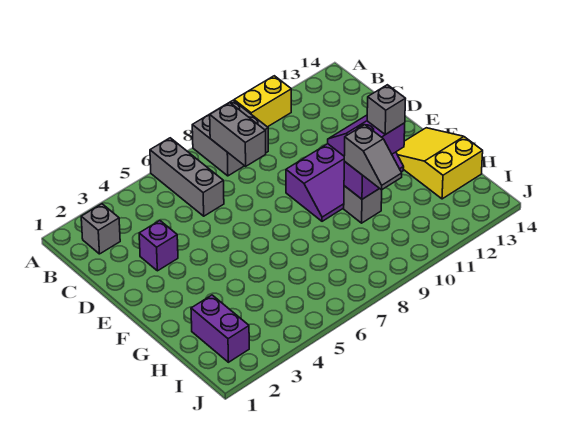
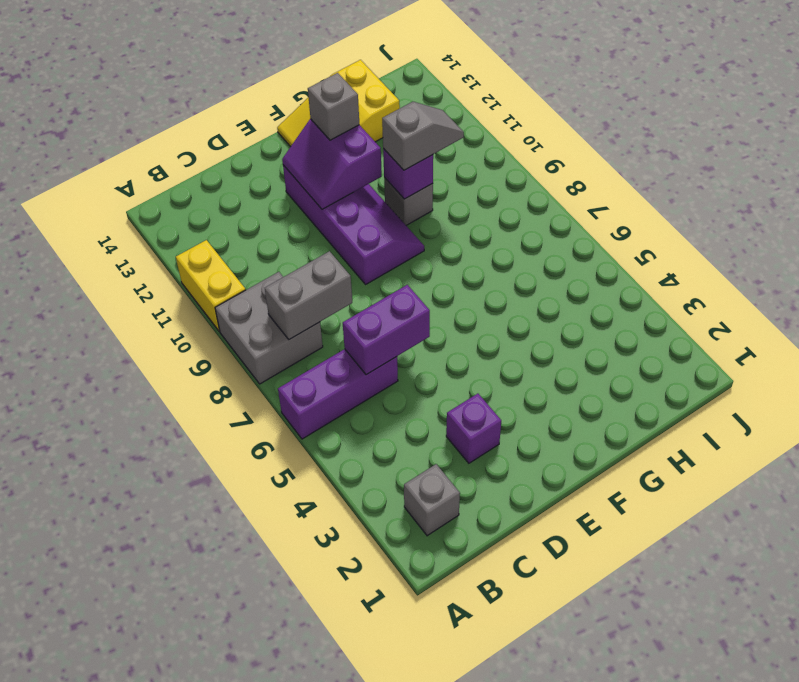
grey brick A6:C6 level 1 -> purple brick A6:C6 level 1
purple brick H2:I2 level 1 -> purple brick C6:D6 level 2

